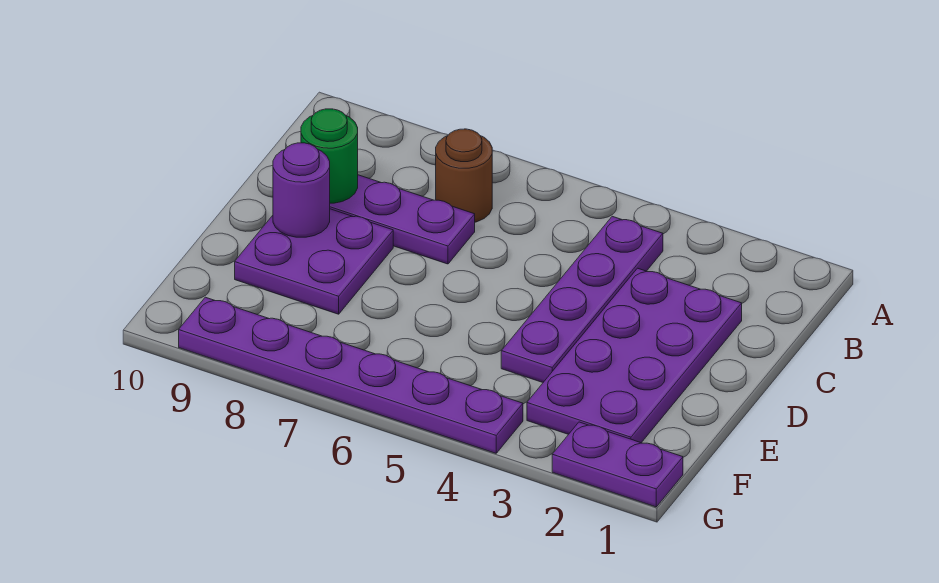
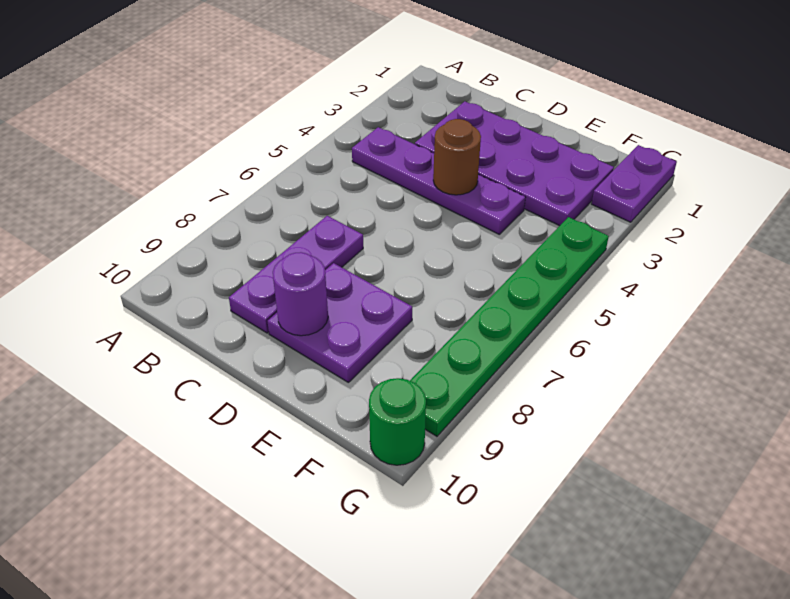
brown round brick B7 level 1 -> brown round brick D4 level 2
green round brick C9 level 2 -> green round brick G10 level 1
purple plate G4:G9 level 1 -> green plate G4:G9 level 1

